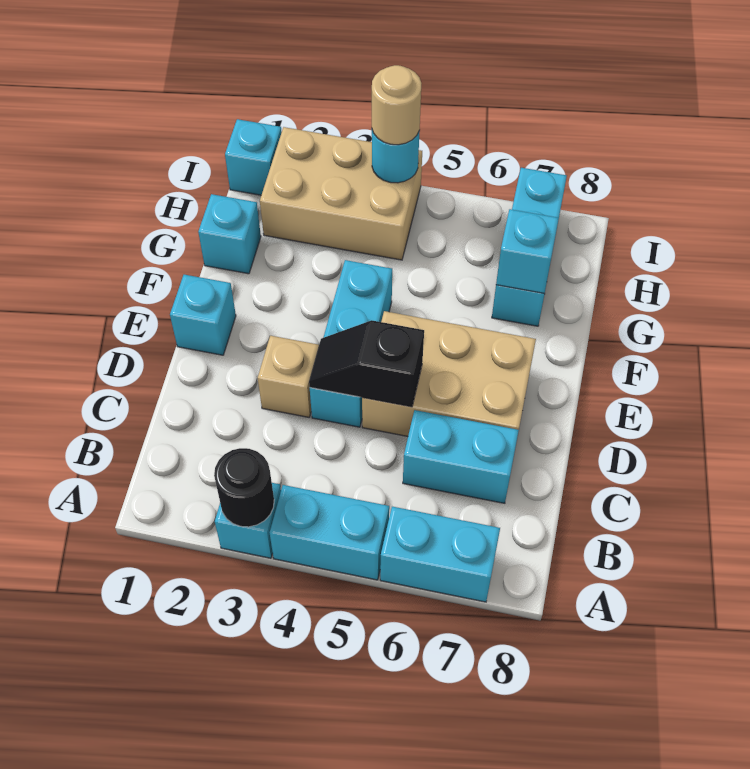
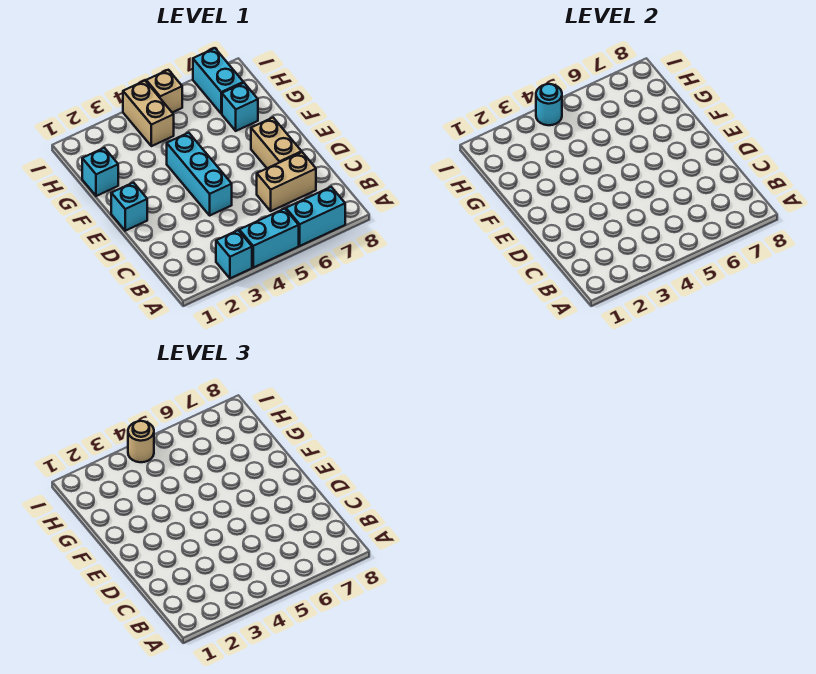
black round brick A3 level 2 -> none
cyan brick C6:C7 level 1 -> tan brick C6:C7 level 1
tan brick D3 level 1 -> tan brick I5 level 1
black slope D4:D5 level 2 top 5 -> none
tan brick D5:E7 level 1 -> tan brick D7:E7 level 1
cyan brick G7 level 2 -> none
tan brick H2:I4 level 1 -> tan brick H4:I4 level 1
cyan brick I1 level 1 -> none

